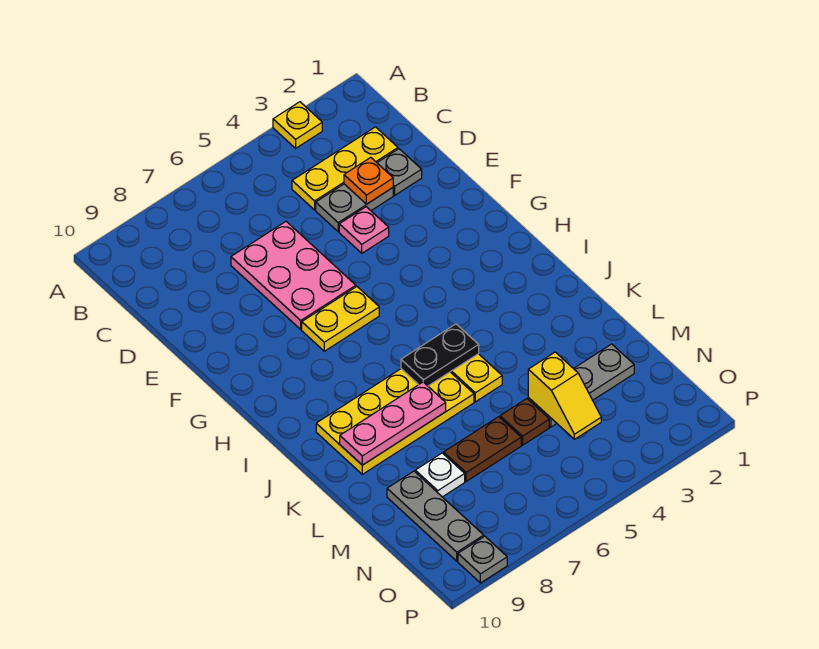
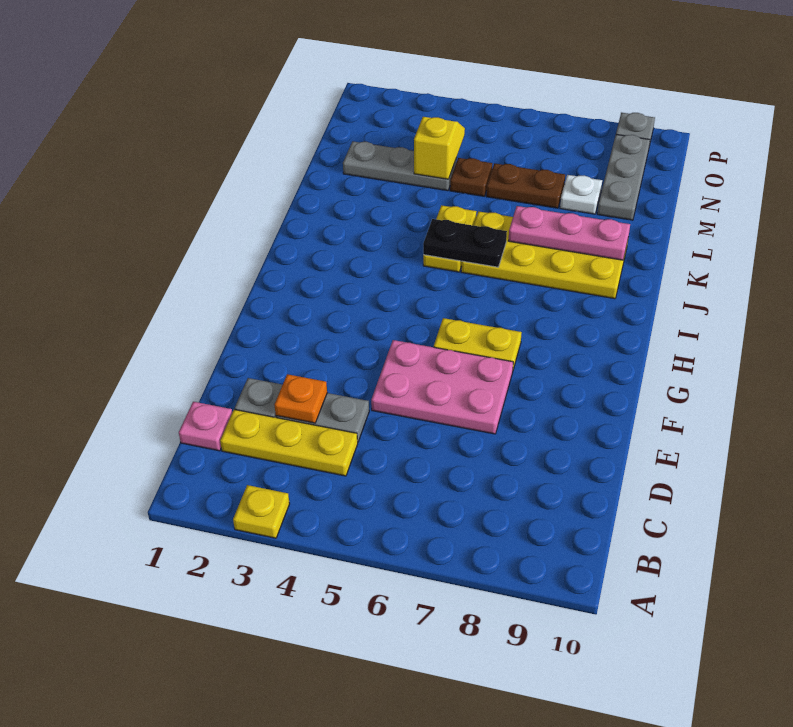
pink plate D6:F7 level 1 -> pink plate E5:F7 level 1
pink plate E4 level 1 -> pink plate C1 level 1

